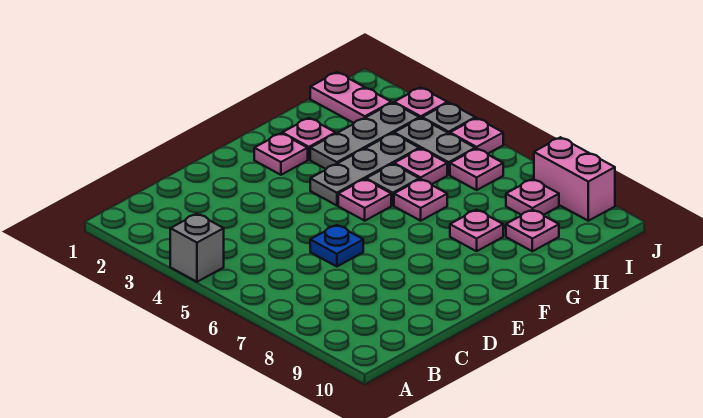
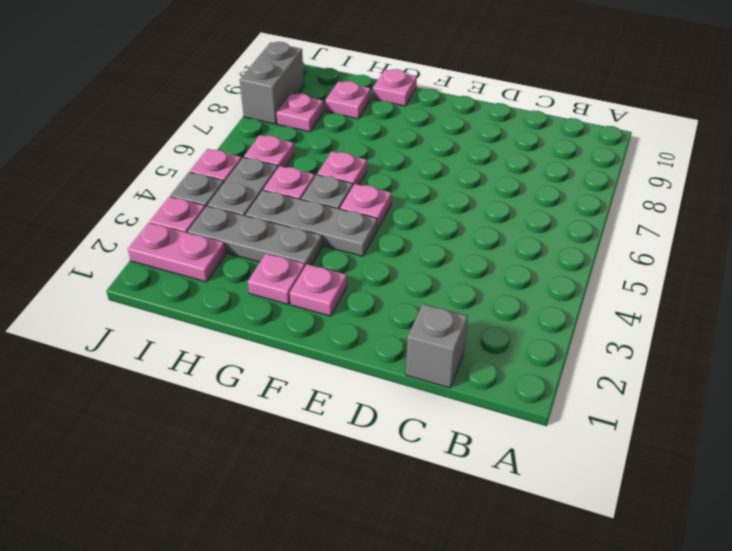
grey brick A4 level 1 -> grey brick C1 level 1
blue plate D6 level 1 -> none
pink plate G8 level 1 -> pink plate G10 level 1
pink plate I1:I2 level 1 -> pink plate I2:J2 level 1
pink brick J8:J9 level 1 -> grey brick J8:J9 level 1

